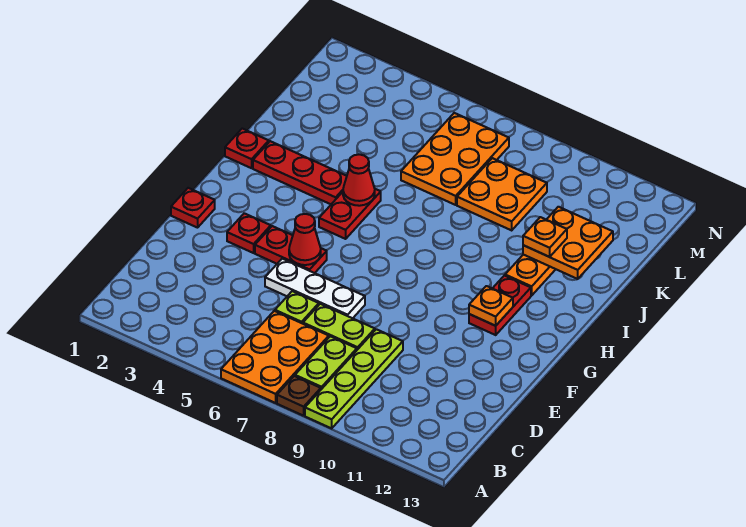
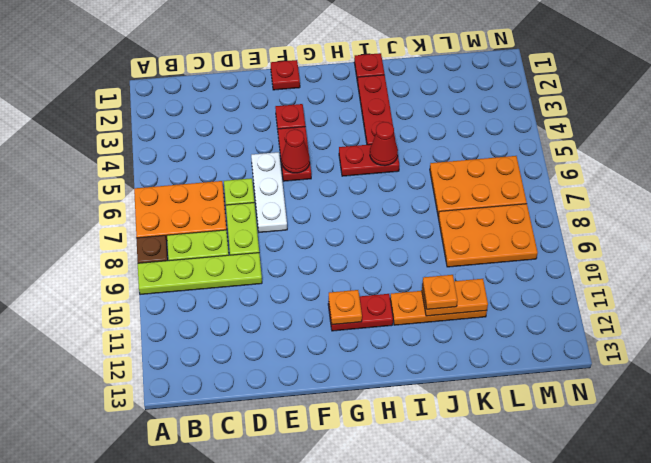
orange plate J11:K12 level 2 -> orange plate J11:K11 level 2
orange plate K8:L9 level 1 -> orange plate K8:M9 level 1

